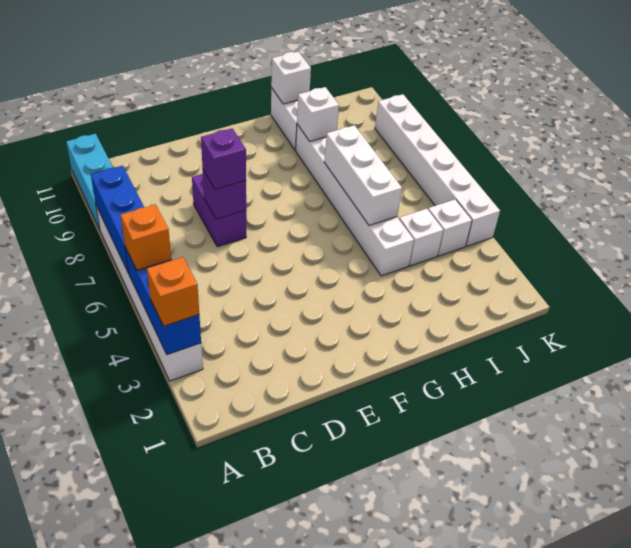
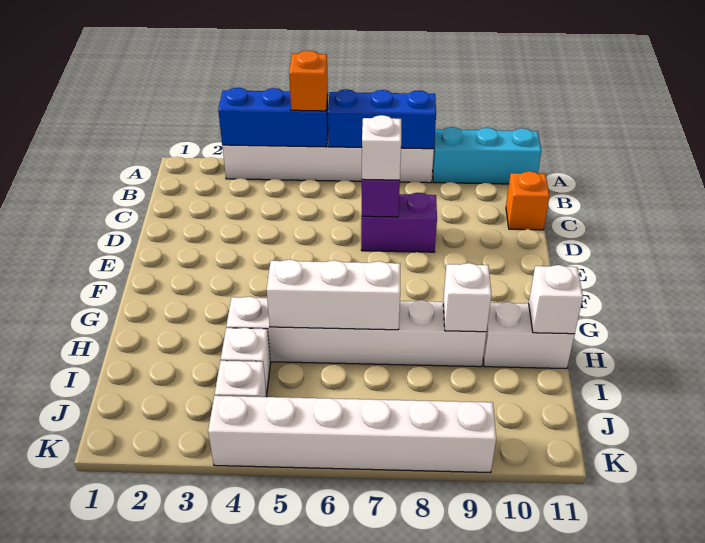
orange brick A3 level 3 -> orange brick C11 level 1
purple brick D7 level 3 -> white brick D7 level 3

